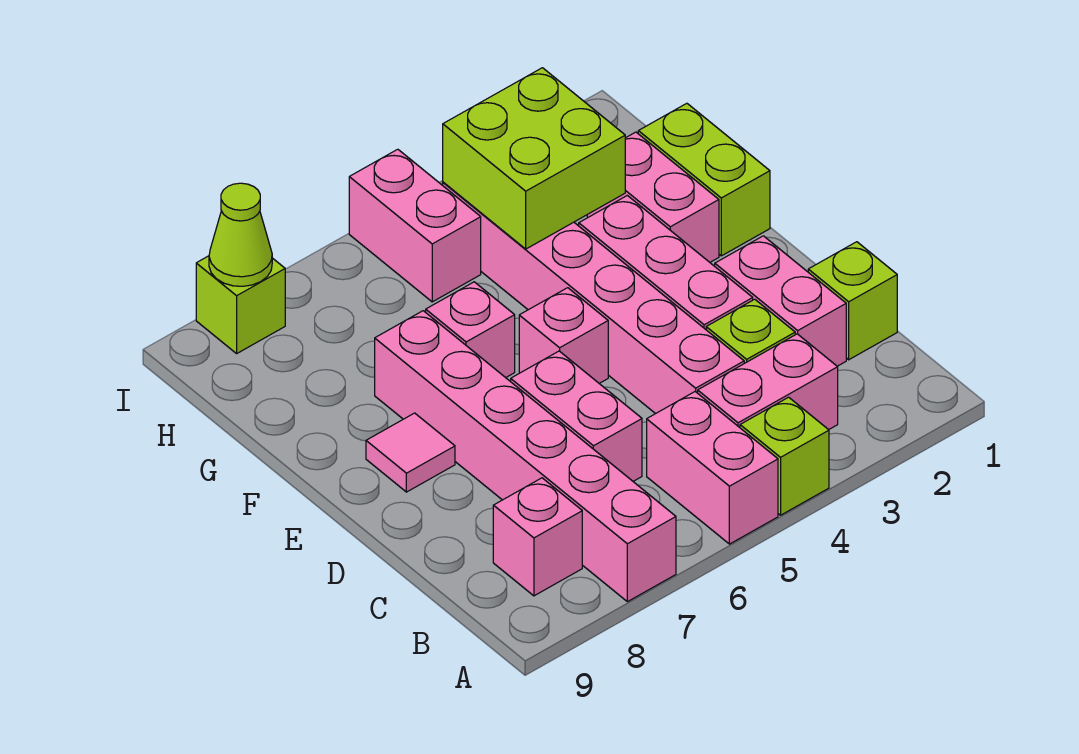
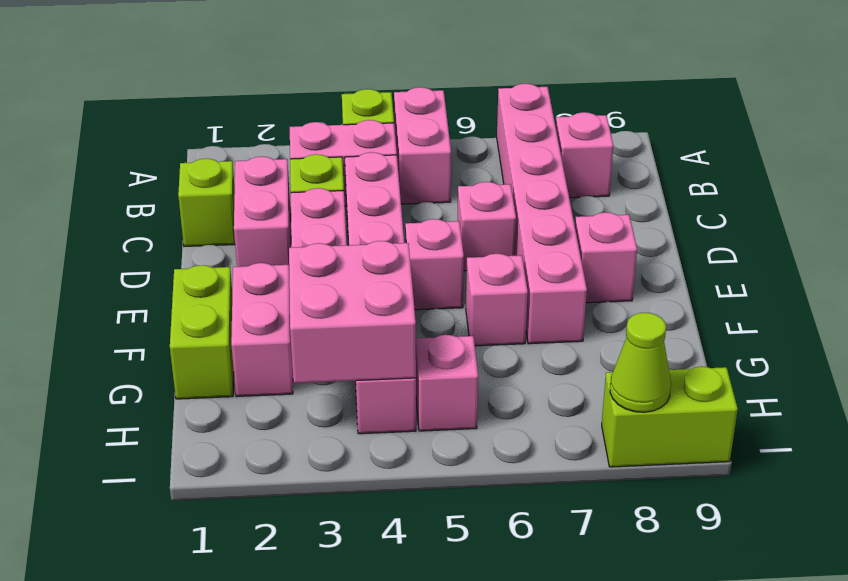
pink brick C6:D6 level 1 -> pink brick D6 level 1
pink tile E8 level 1 -> pink brick E8 level 1
lime brick G3:H4 level 2 -> pink brick G3:H4 level 2
pink brick H5:I5 level 1 -> pink brick H5 level 1
lime brick I8 level 1 -> lime brick I8:I9 level 1

